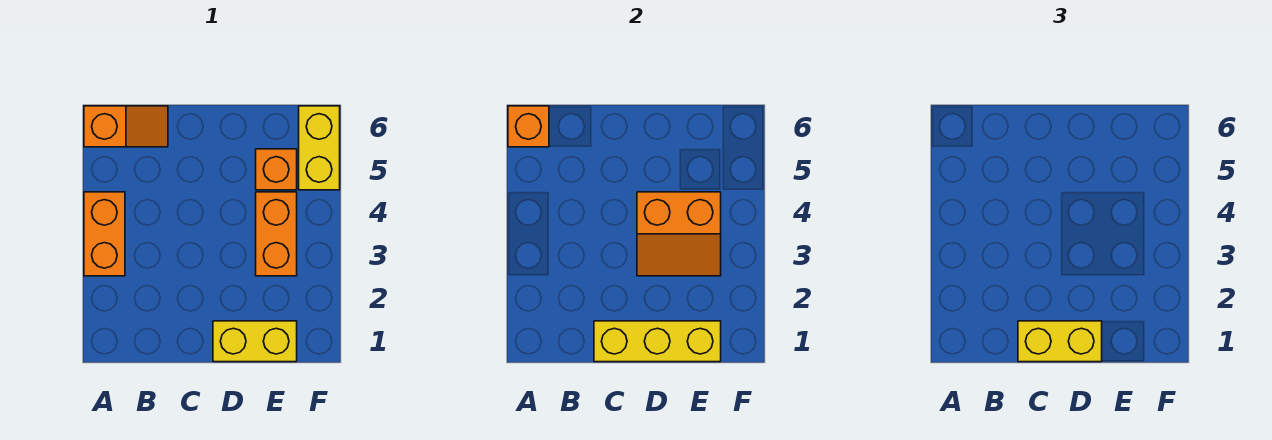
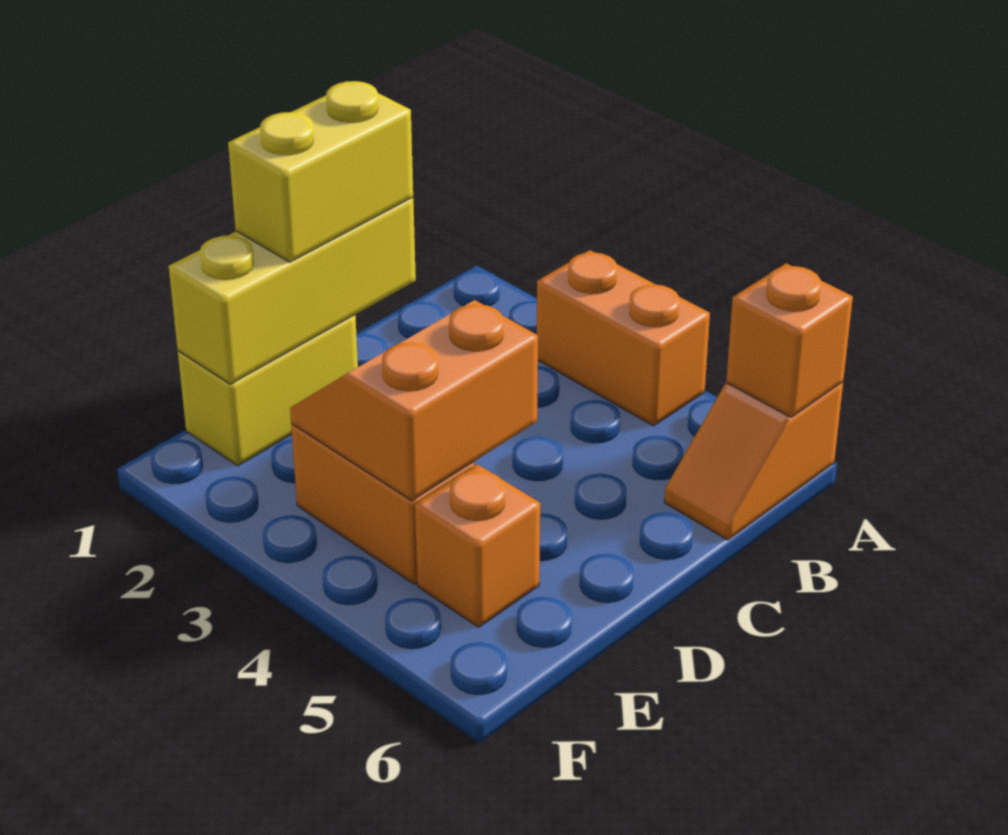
yellow brick F5:F6 level 1 -> none

